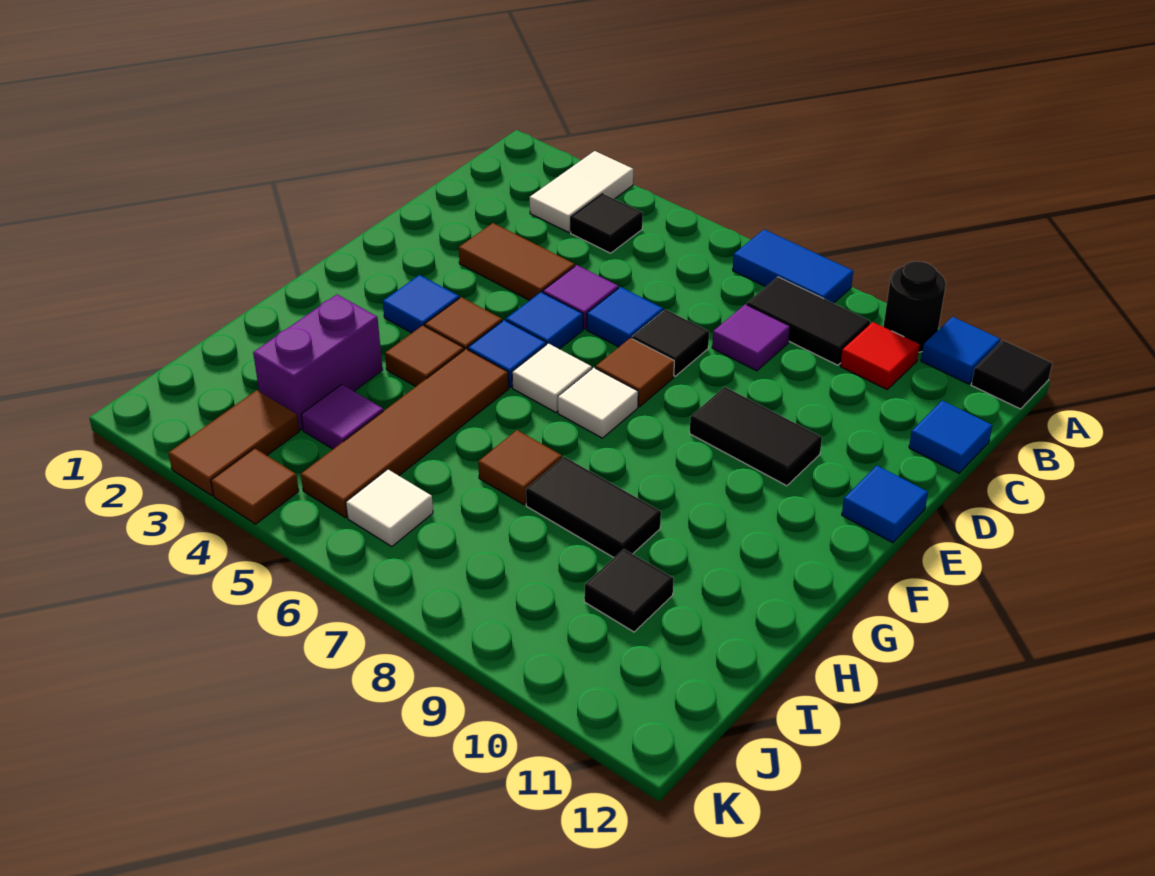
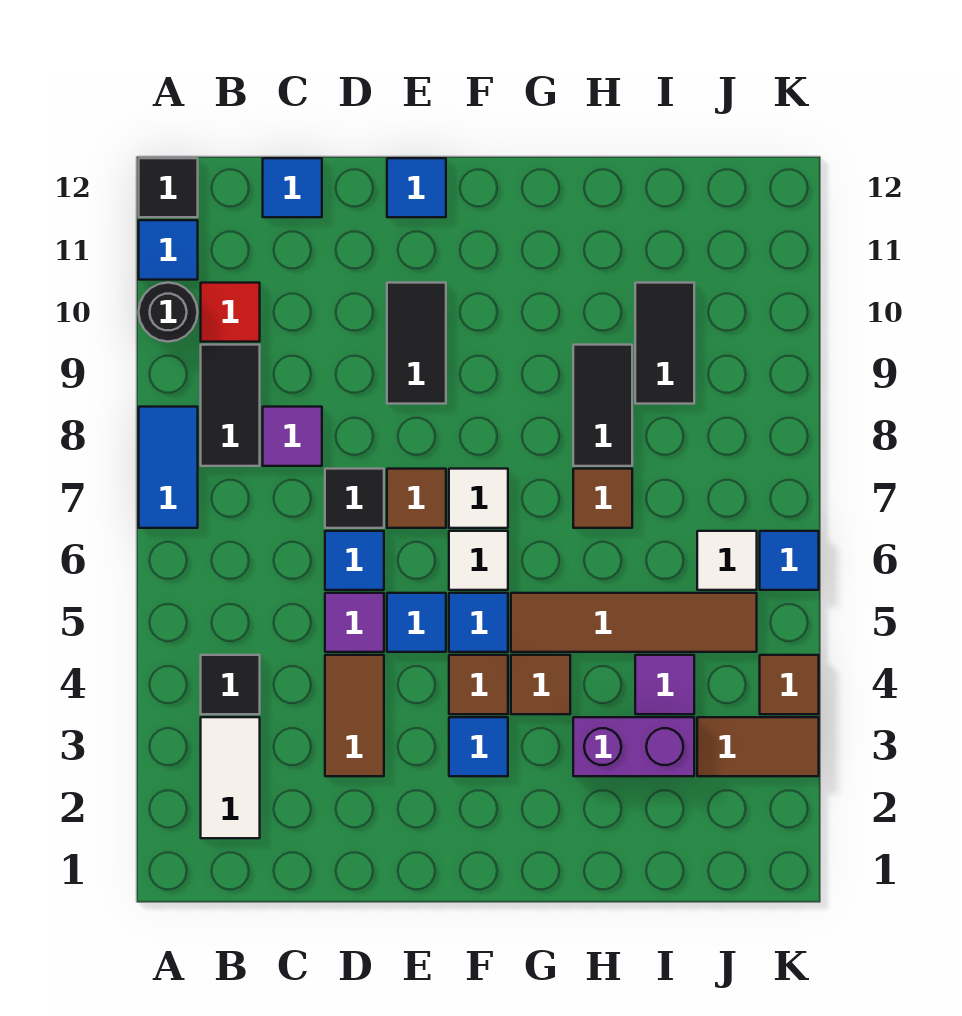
white tile A3:B3 level 1 -> white tile B2:B3 level 1
black tile I10 level 1 -> black tile I9:I10 level 1
none -> blue tile K6 level 1

